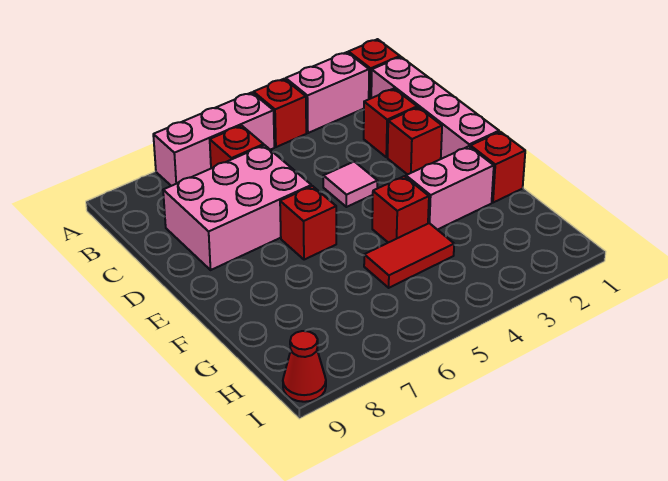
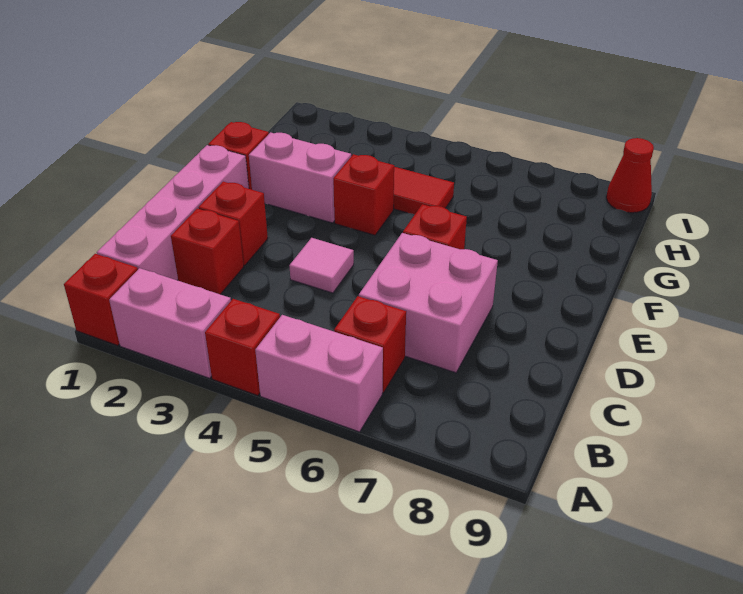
pink brick A5:A7 level 1 -> pink brick A5:A6 level 1
pink brick C6:D8 level 1 -> pink brick C6:D7 level 1

